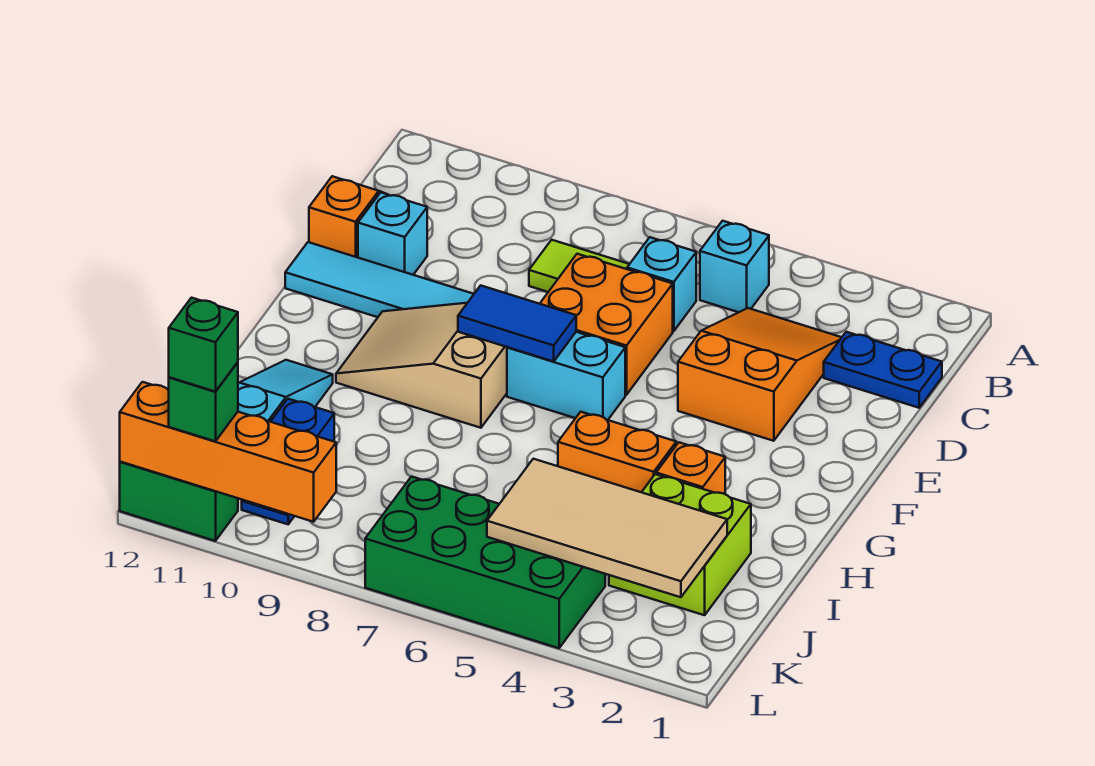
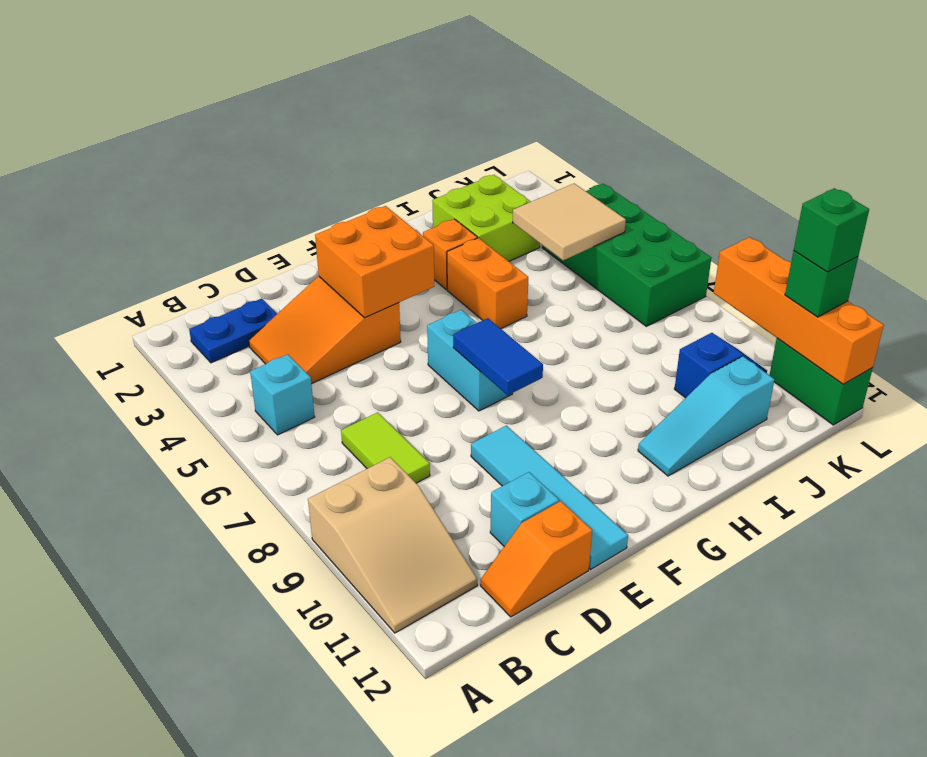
blue plate C1:C2 level 1 -> blue plate B2:C2 level 1
cyan brick C6 level 1 -> none
orange brick D6:E7 level 1 -> orange brick E3:F4 level 2
tan slope F8:G10 level 1 top 8 -> tan slope A9:B11 level 1 top 9
tan tile J2:K5 level 2 -> tan tile J4:K5 level 2

